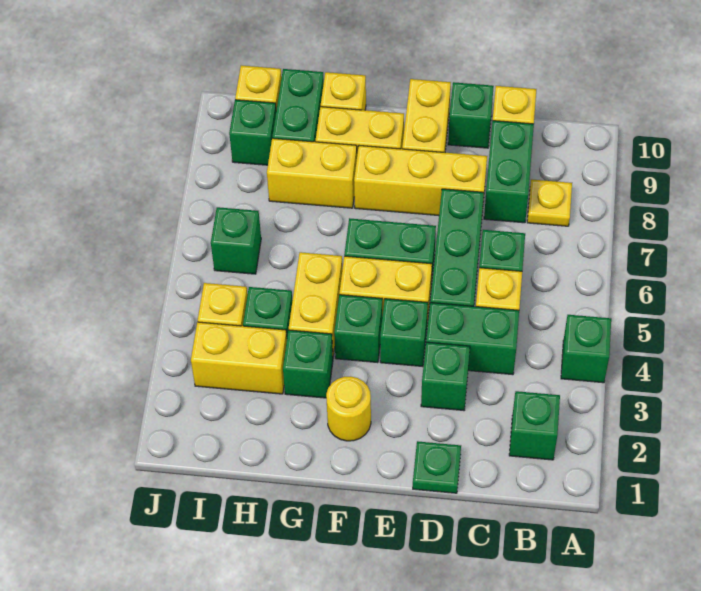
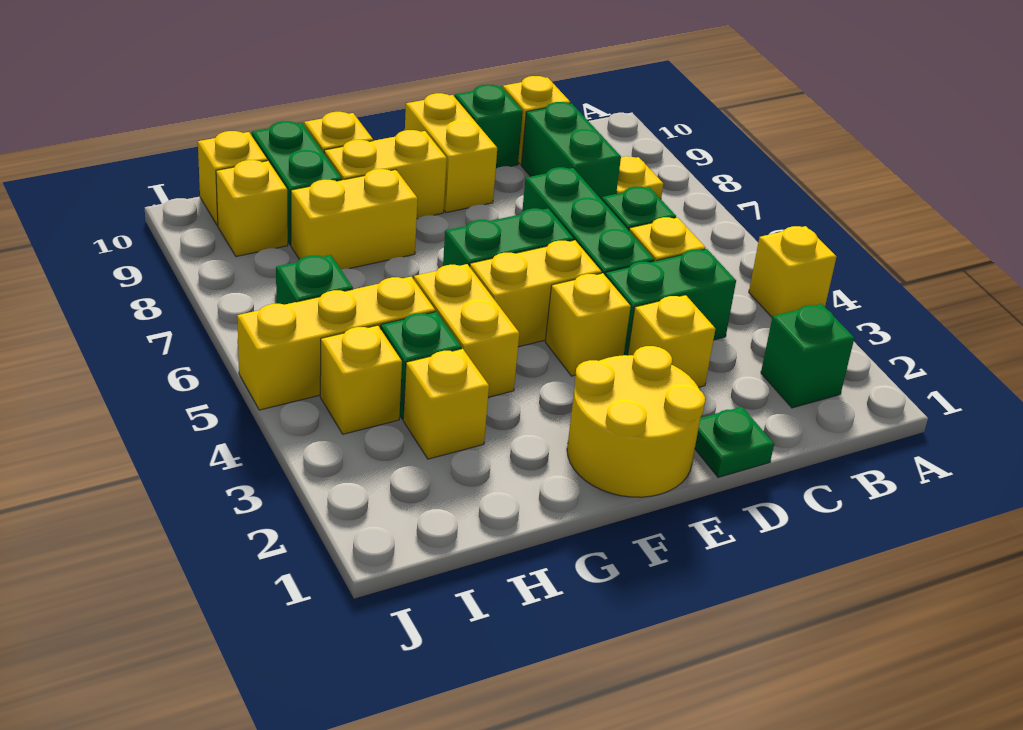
green brick A4 level 1 -> yellow brick A4 level 1
green brick D3 level 1 -> yellow brick D3 level 1
yellow brick D8:F8 level 1 -> yellow brick H5:J5 level 1
green brick E4 level 1 -> yellow brick E4 level 1
yellow round brick F2 level 1 -> yellow round brick E1:F2 level 1
green brick F4 level 1 -> none
green brick G3 level 1 -> none
yellow brick H3:I3 level 1 -> yellow brick H3 level 1
green brick I9 level 1 -> yellow brick I9 level 1

